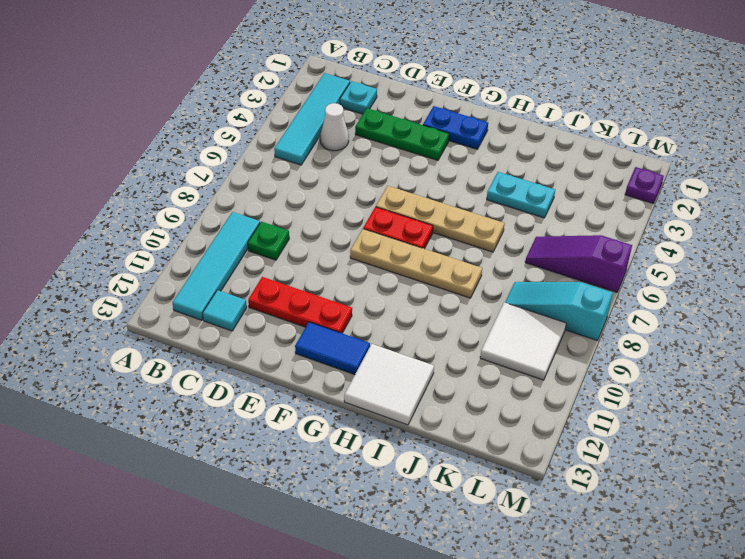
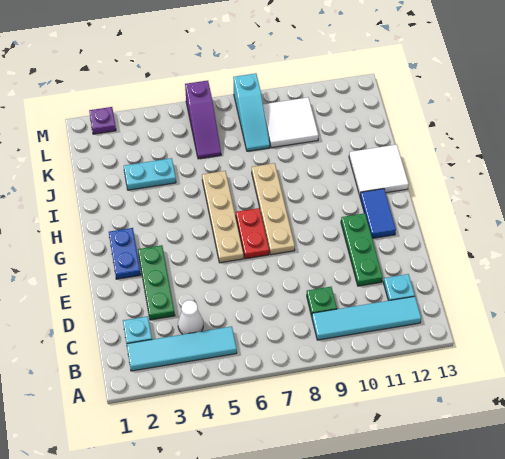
cyan tile C12 level 1 -> cyan plate C12 level 1
red plate D11:F11 level 1 -> green plate D11:F11 level 1
cyan plate I4:J4 level 1 -> cyan plate J3:J4 level 1

